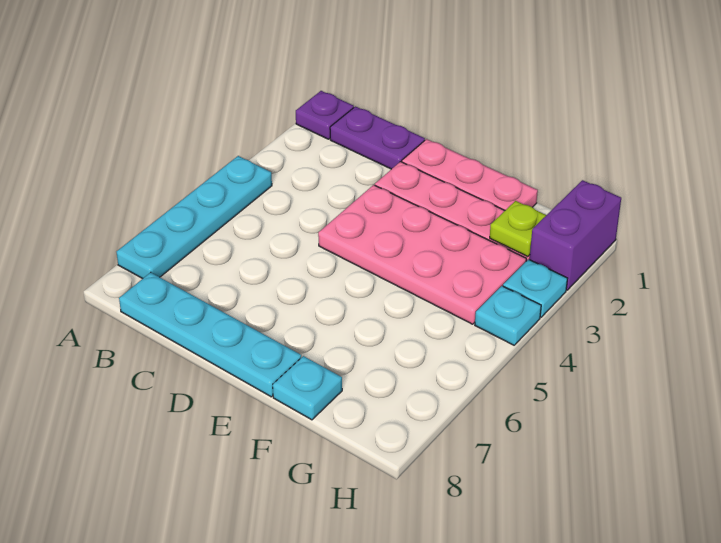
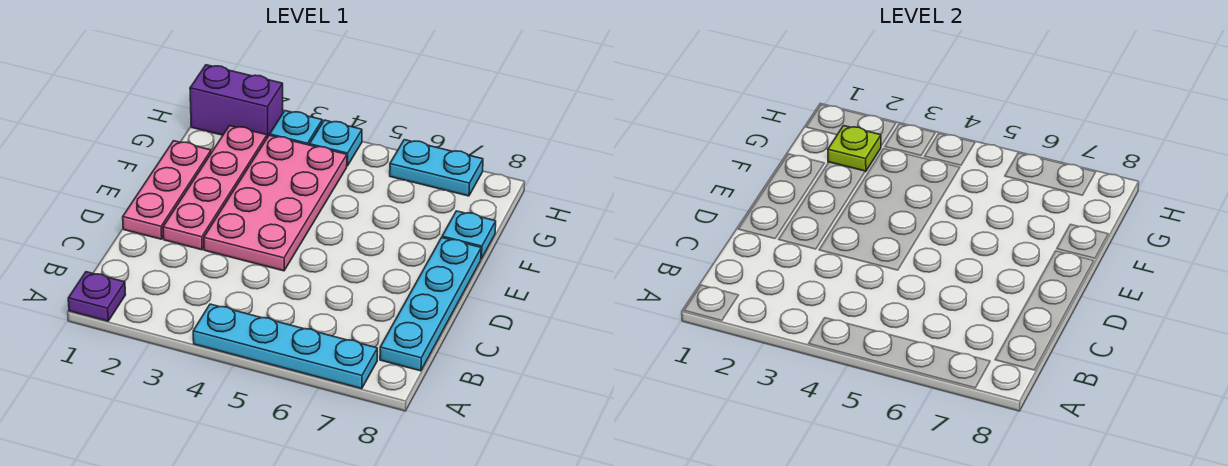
purple plate B1:C1 level 1 -> none
none -> cyan plate H6:H7 level 1

